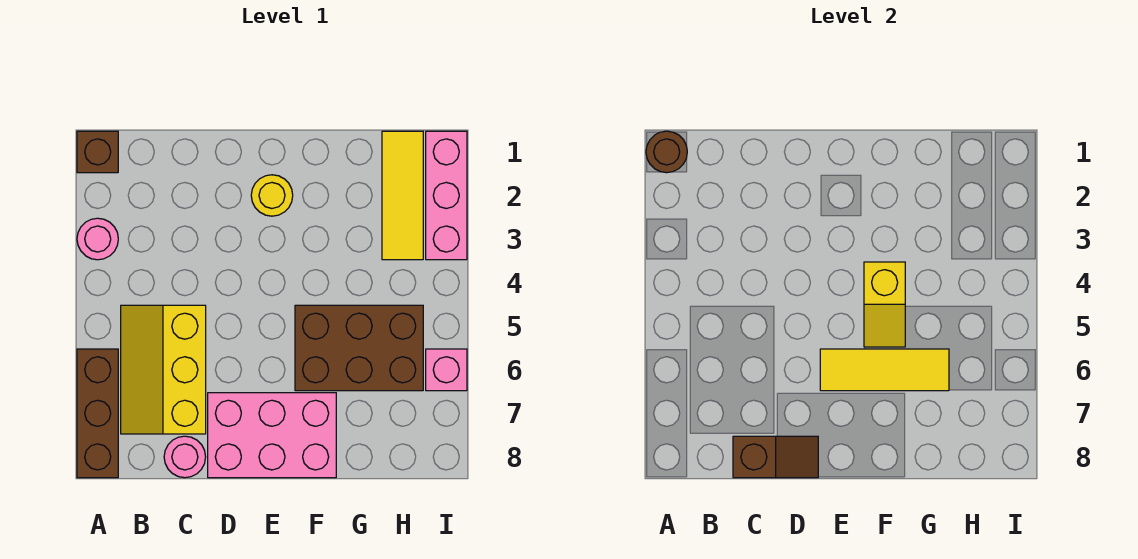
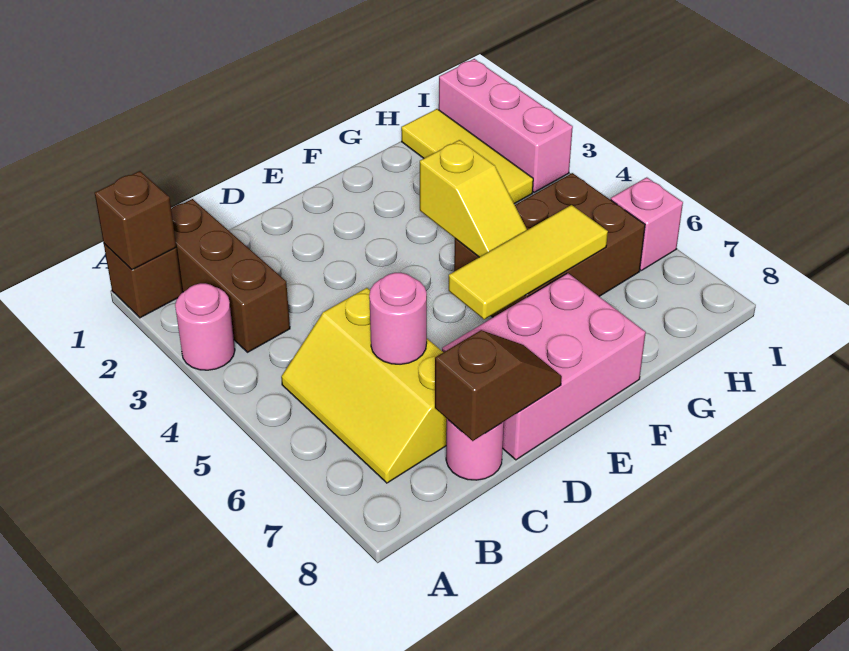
brown round brick A1 level 2 -> brown brick A1 level 2
brown brick A6:A8 level 1 -> brown brick B1:B3 level 1
none -> pink round brick C6 level 2
yellow round brick E2 level 1 -> none

